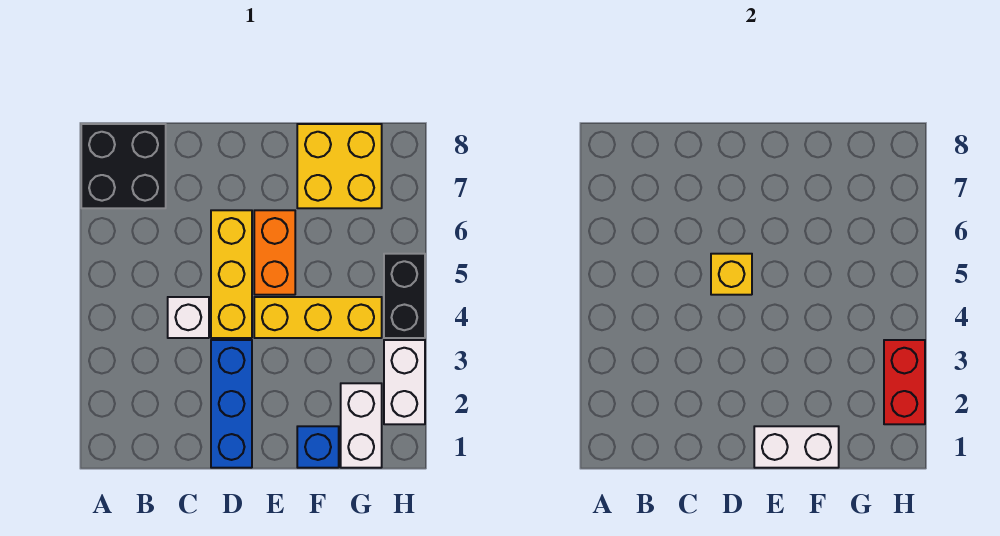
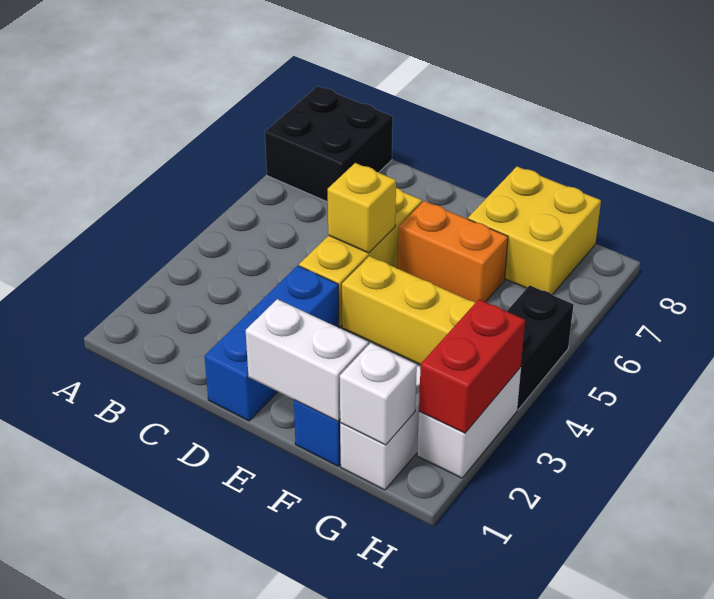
white brick C4 level 1 -> white brick G1 level 2
orange brick E5:E6 level 1 -> orange brick E6:F6 level 1

